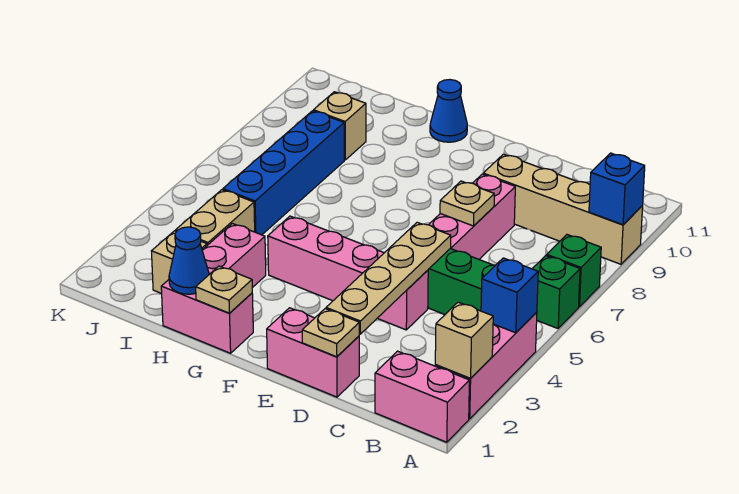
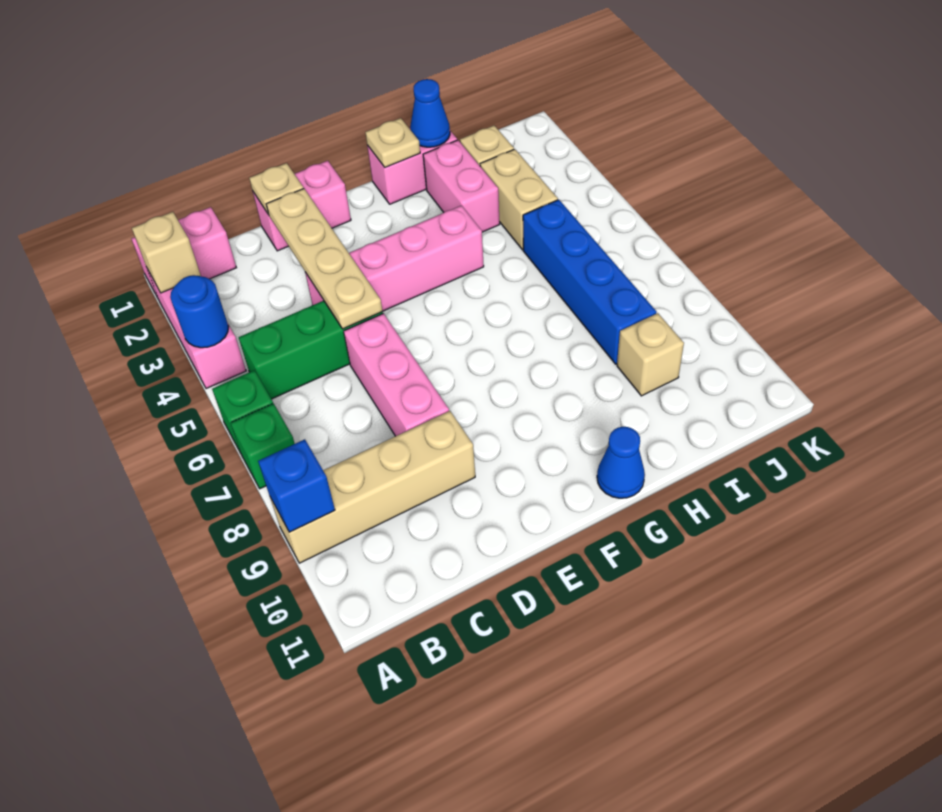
blue brick A4 level 2 -> blue round brick A4 level 2
tan plate D7 level 2 -> none

